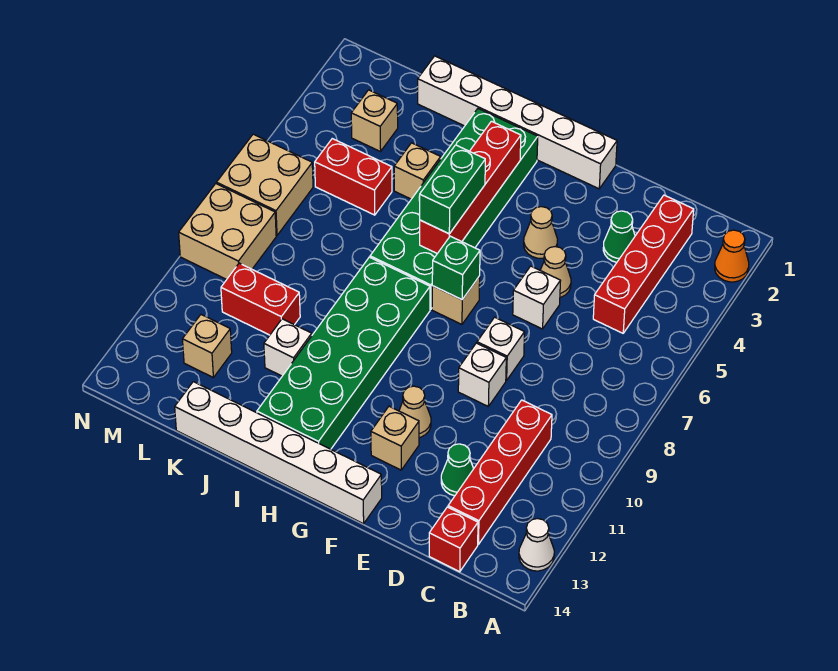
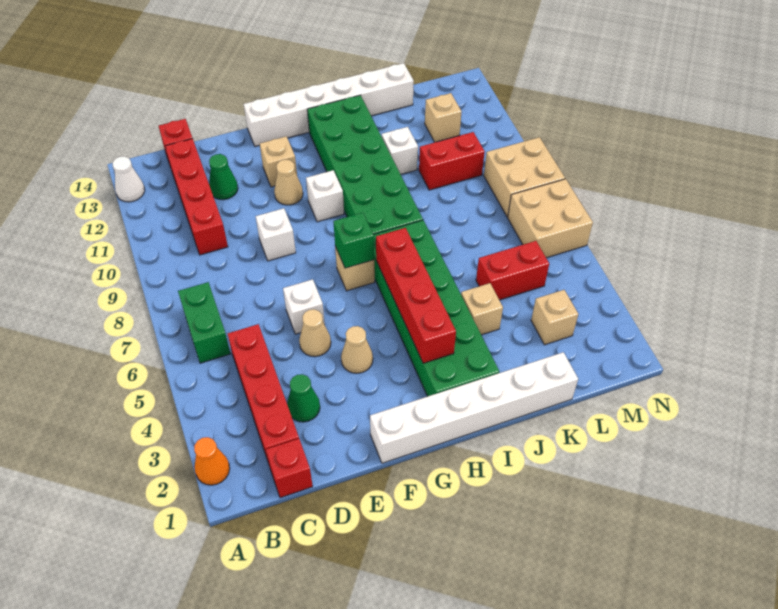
none -> red brick C1 level 1
white brick E8 level 1 -> white brick G10 level 1
green brick H5:H6 level 3 -> green brick B6:B7 level 1

